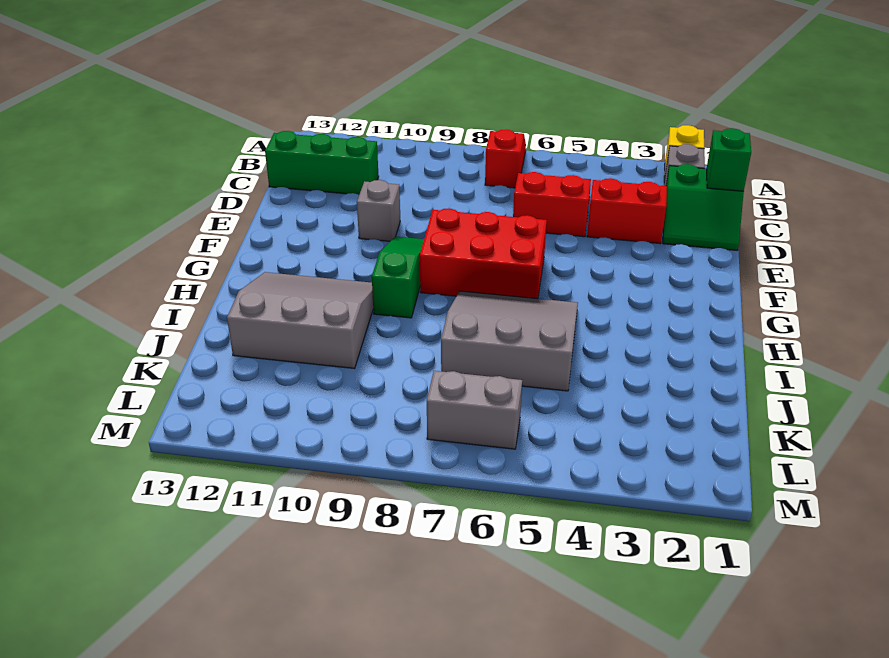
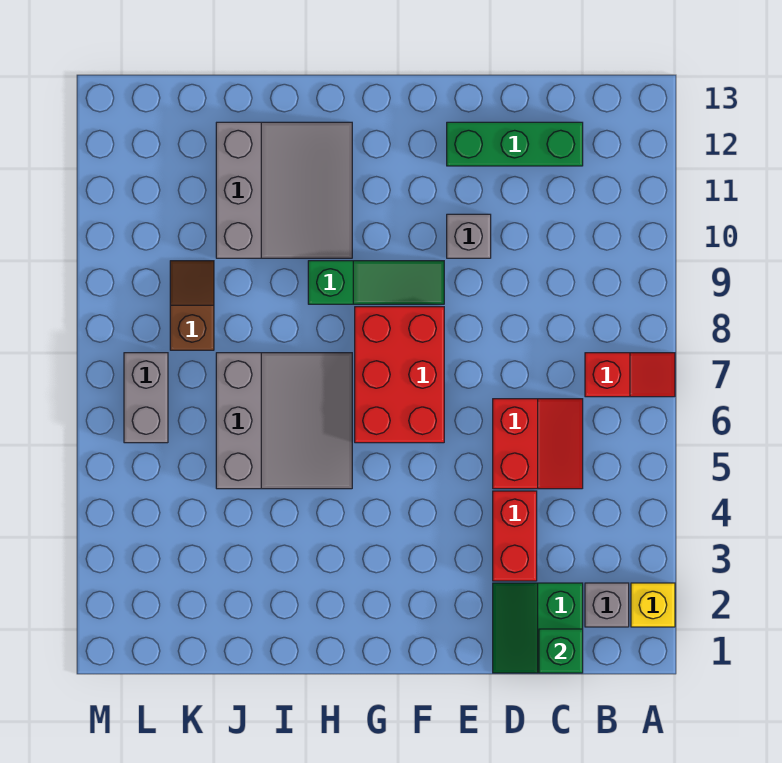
green brick C11:C13 level 1 -> green brick C12:E12 level 1
none -> brown slope K8:K9 level 1 top 8

